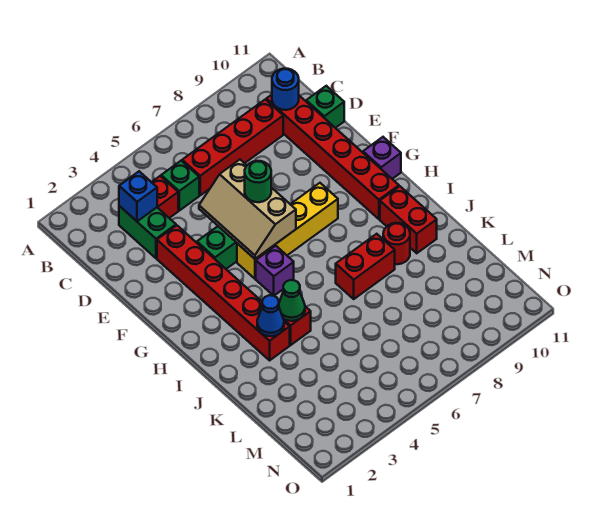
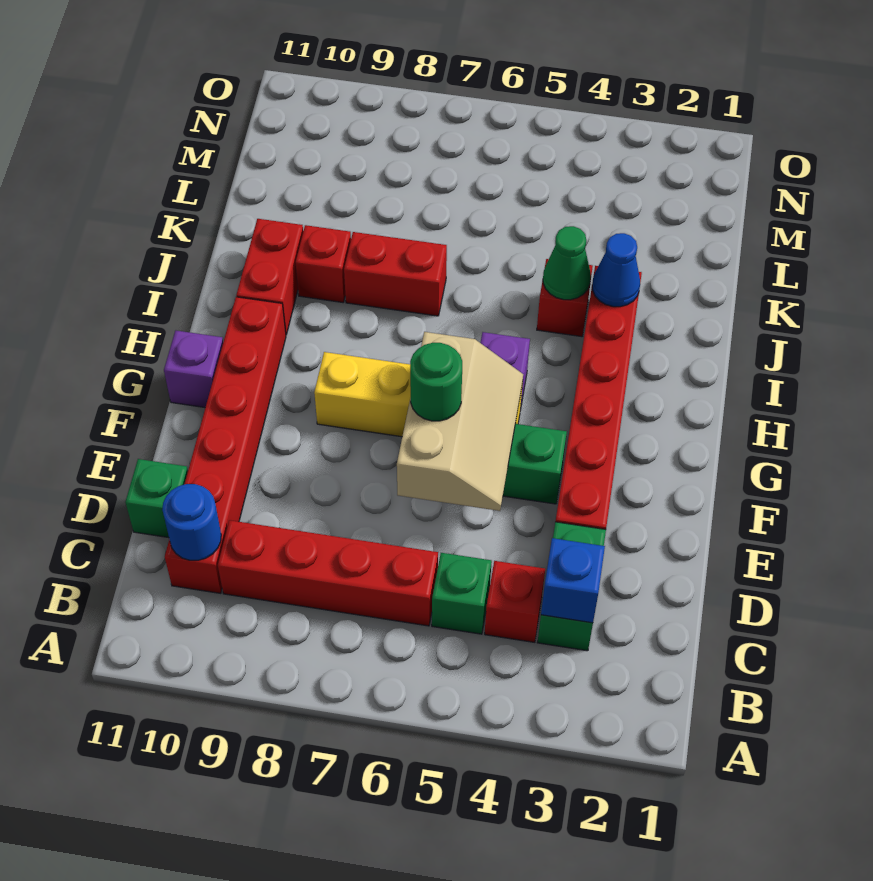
red round brick J9 level 1 -> red brick J9 level 1

